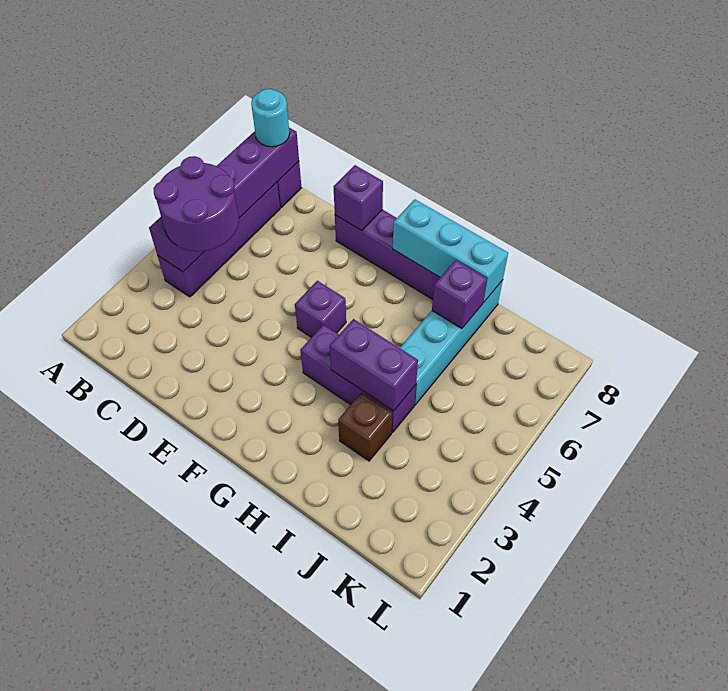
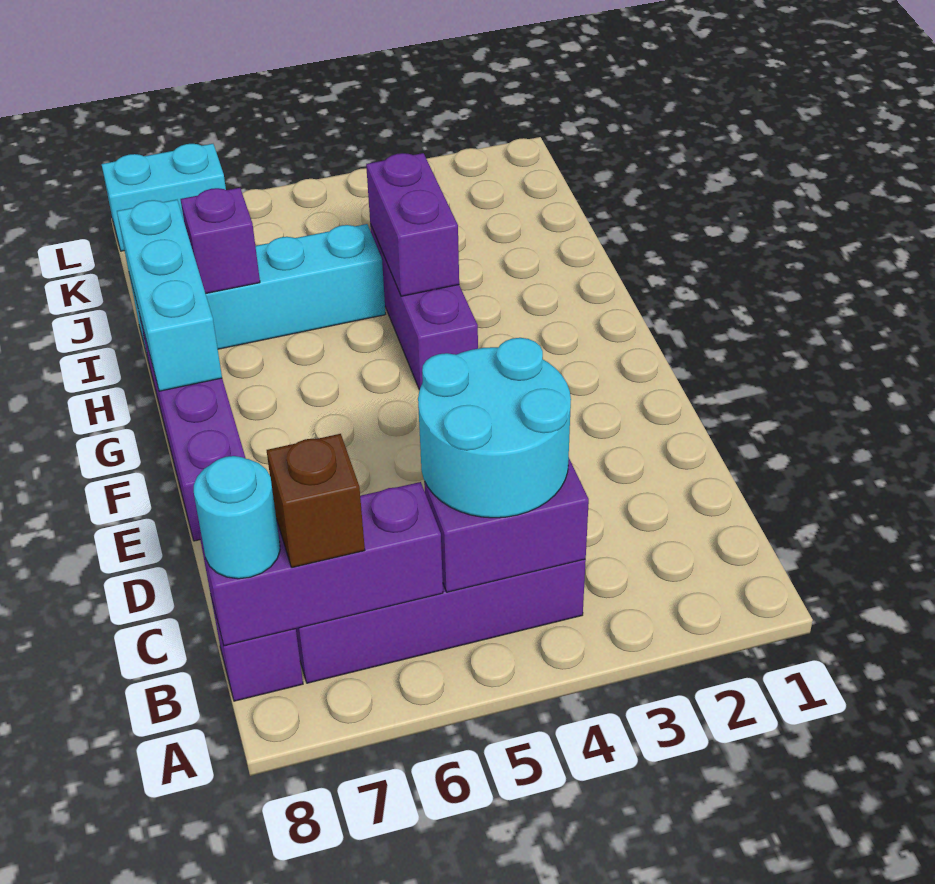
purple round brick B4:C5 level 3 -> cyan round brick B4:C5 level 3
purple brick E8 level 2 -> none
purple brick F5 level 1 -> none
brown brick I3 level 1 -> brown brick B7 level 3
none -> cyan brick L7:L8 level 1

